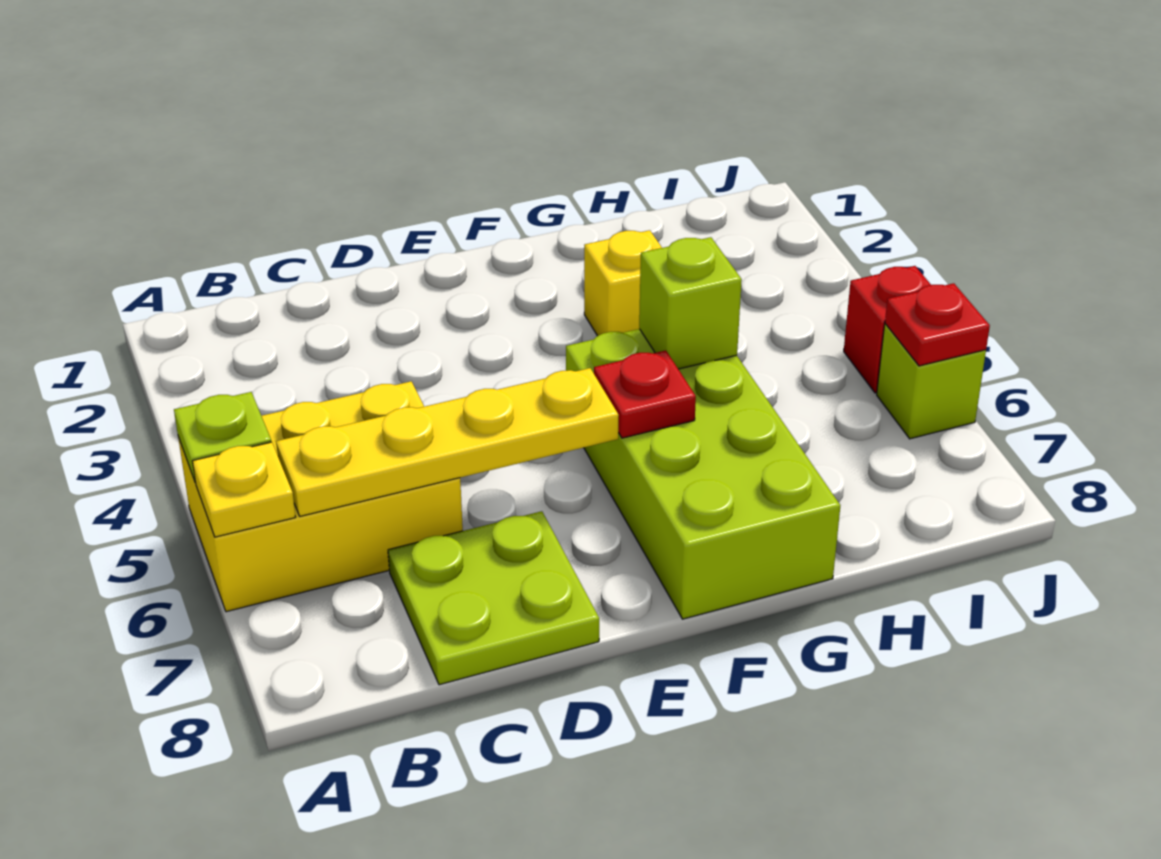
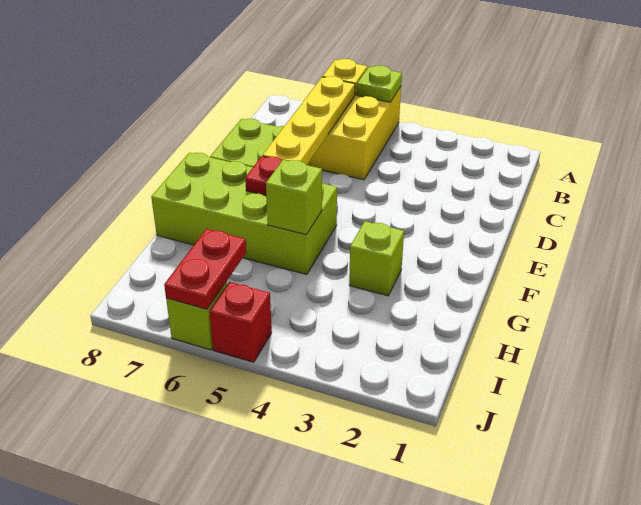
yellow brick G3 level 1 -> lime brick G3 level 1
red plate J6 level 2 -> red plate I6:J6 level 2

